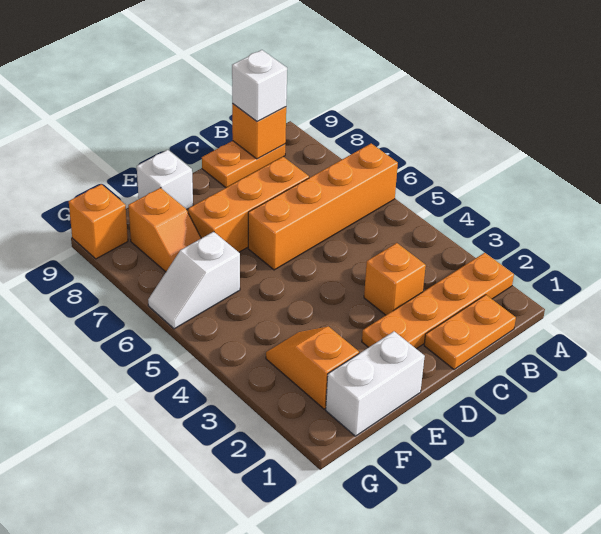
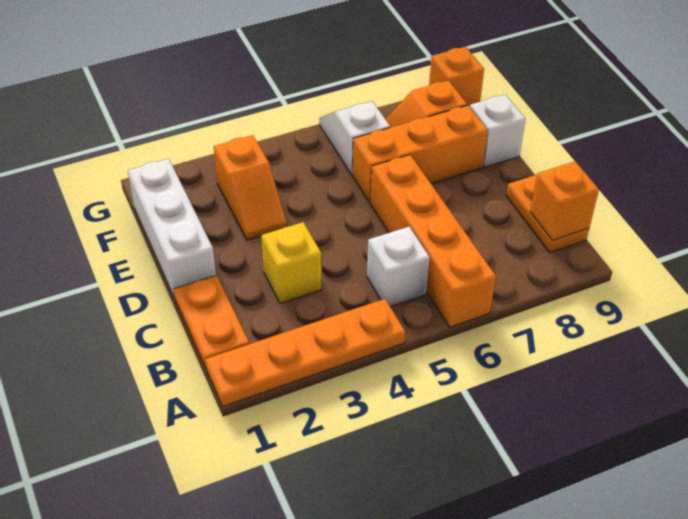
orange plate A2:D2 level 1 -> orange plate A1:A4 level 1
white brick B9 level 3 -> white brick B5 level 1
orange brick C3 level 1 -> yellow brick C3 level 1
orange brick C7:E7 level 1 -> orange brick E6:E8 level 1
white brick E1:F1 level 1 -> white brick D1:F1 level 1
orange slope F2:F3 level 1 top 2 -> orange slope E3:F3 level 1 top F

